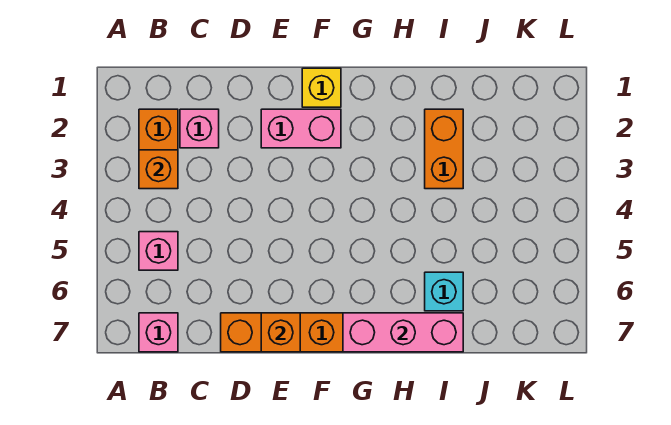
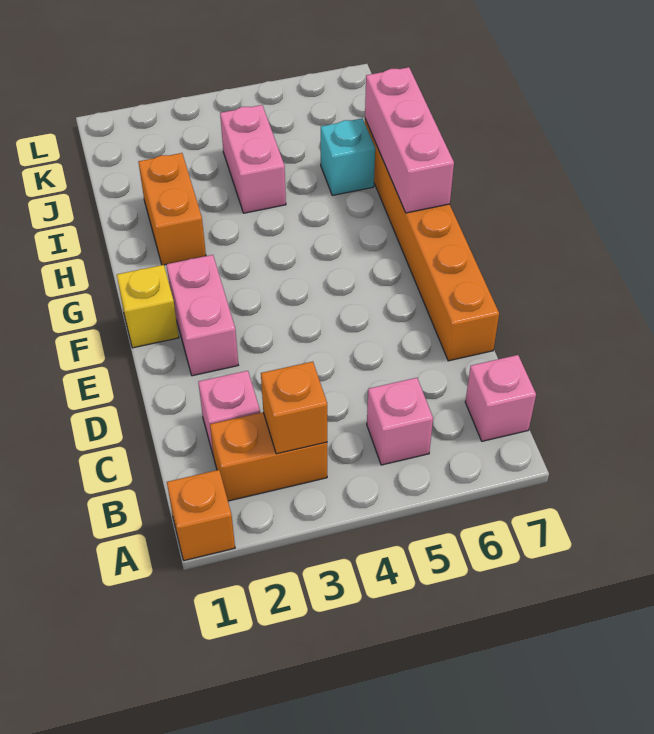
orange brick E7 level 2 -> orange brick A1 level 1
orange brick I2:I3 level 1 -> orange brick H2:I2 level 1
none -> pink brick I4:J4 level 1

